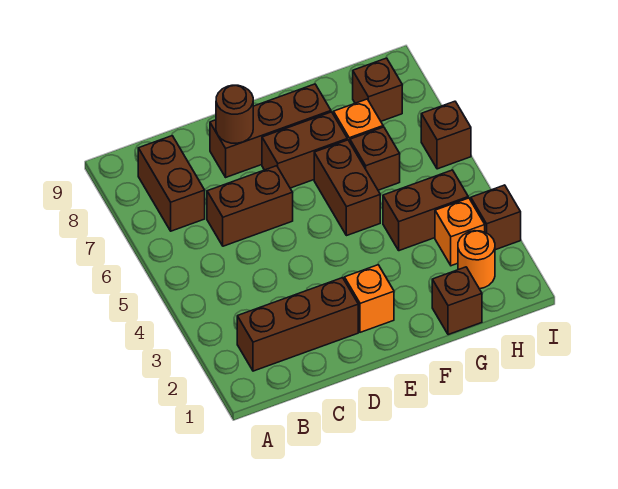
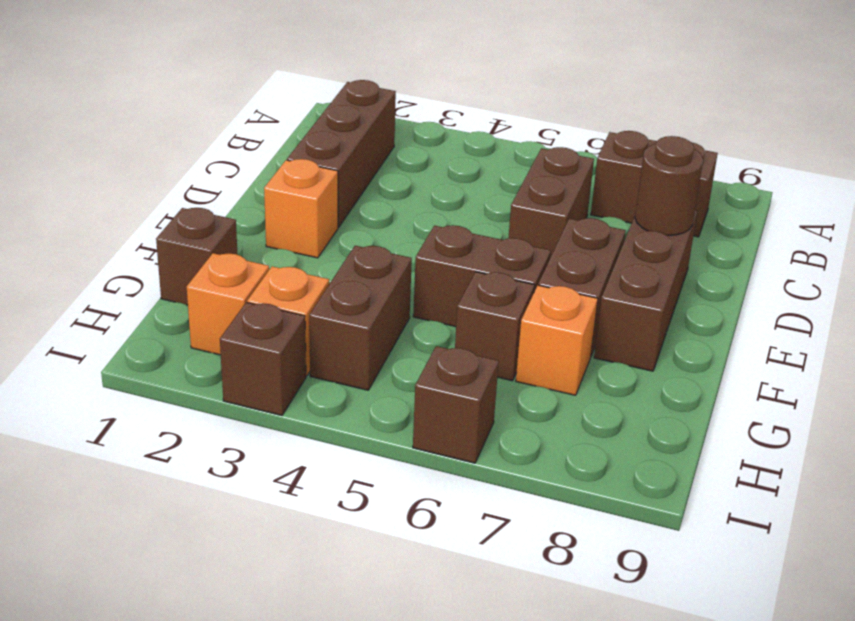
orange round brick H2 level 1 -> orange brick H2 level 1
brown brick H8 level 1 -> none

